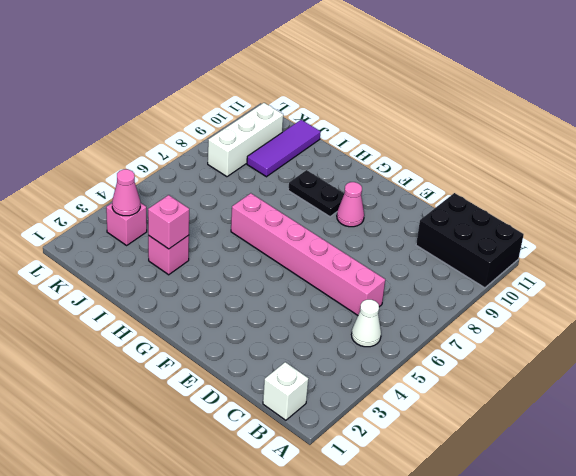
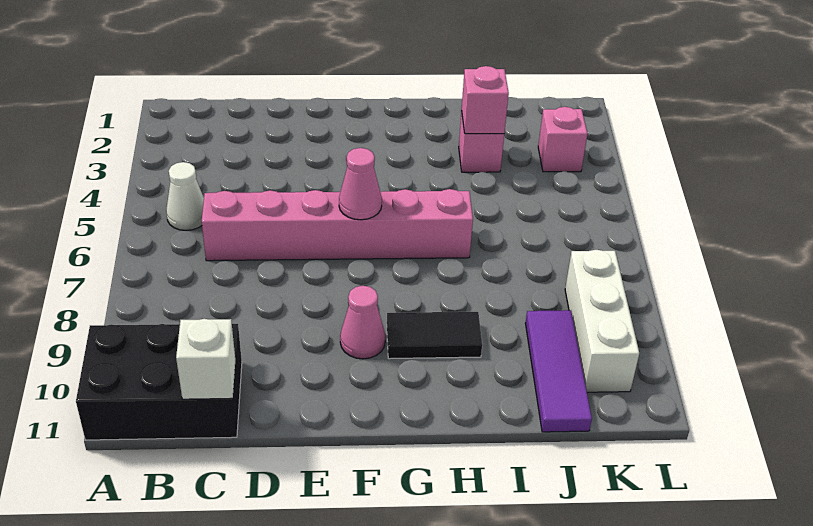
white brick B1 level 1 -> white brick C11 level 2
black plate G9:H9 level 1 -> black tile G9:H9 level 1
pink cone K3 level 2 -> pink cone F6 level 2

